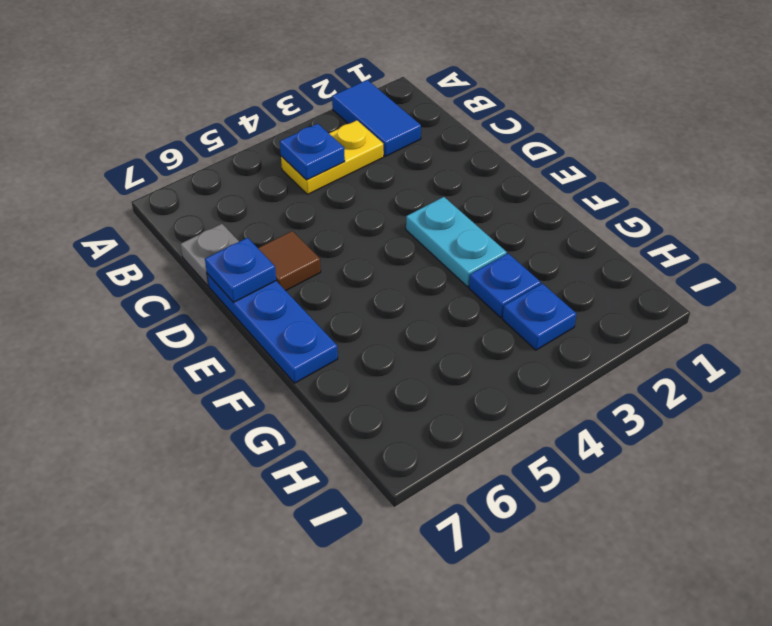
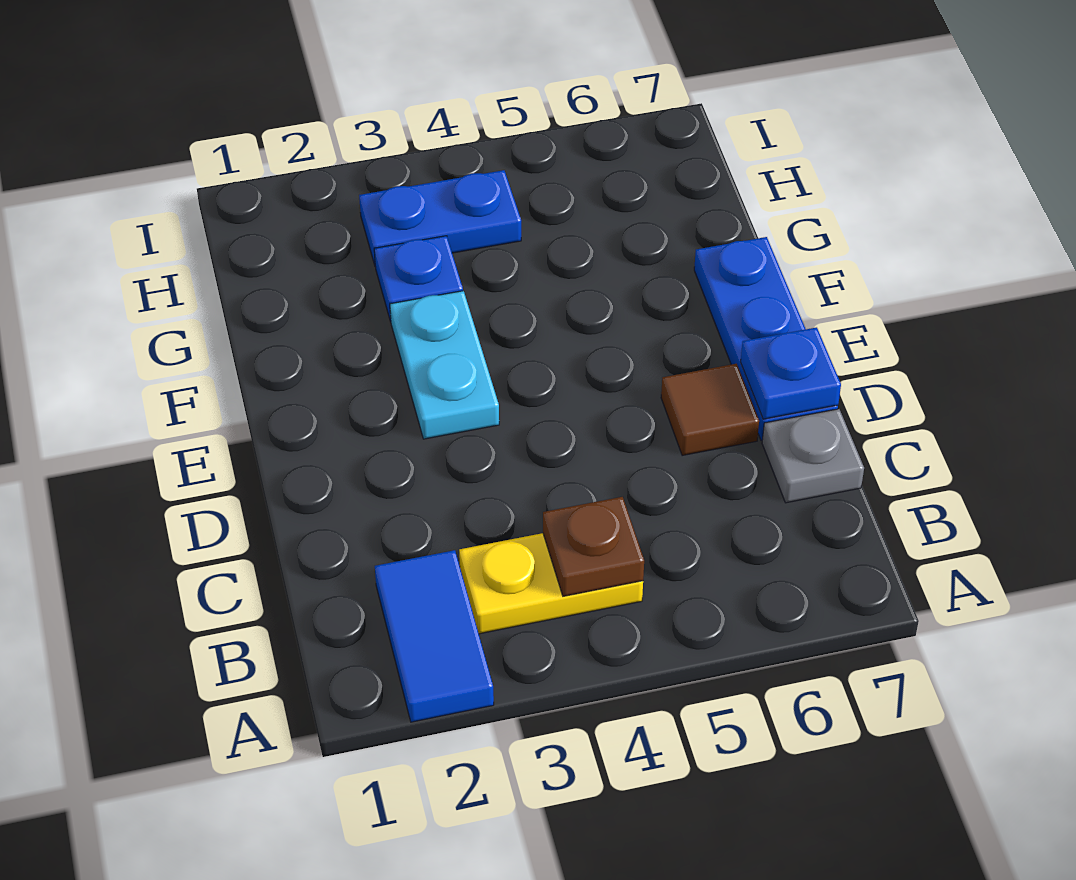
blue plate B4 level 2 -> brown plate B4 level 2
blue plate H3 level 1 -> blue plate H3:H4 level 1

